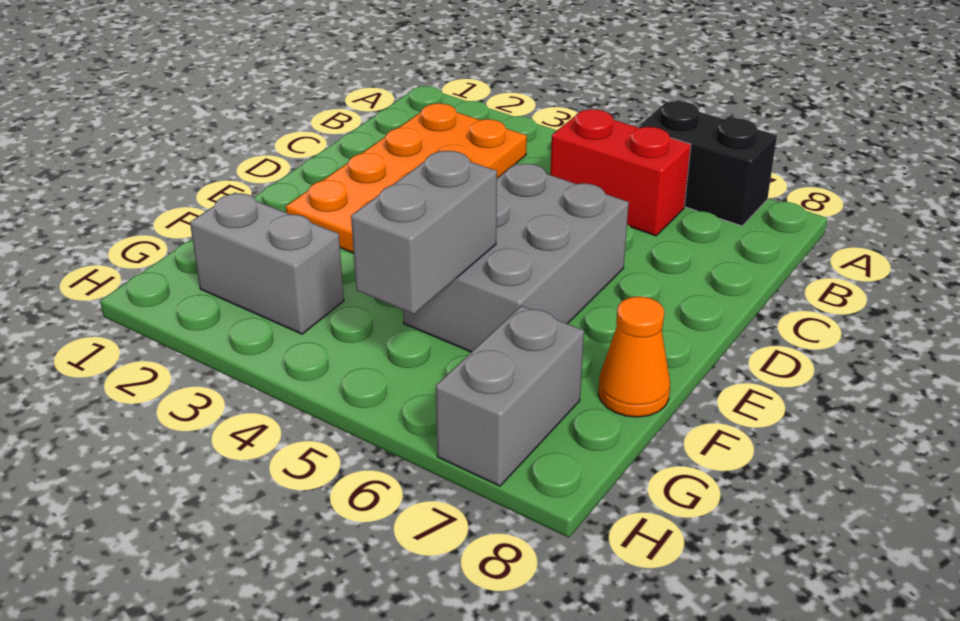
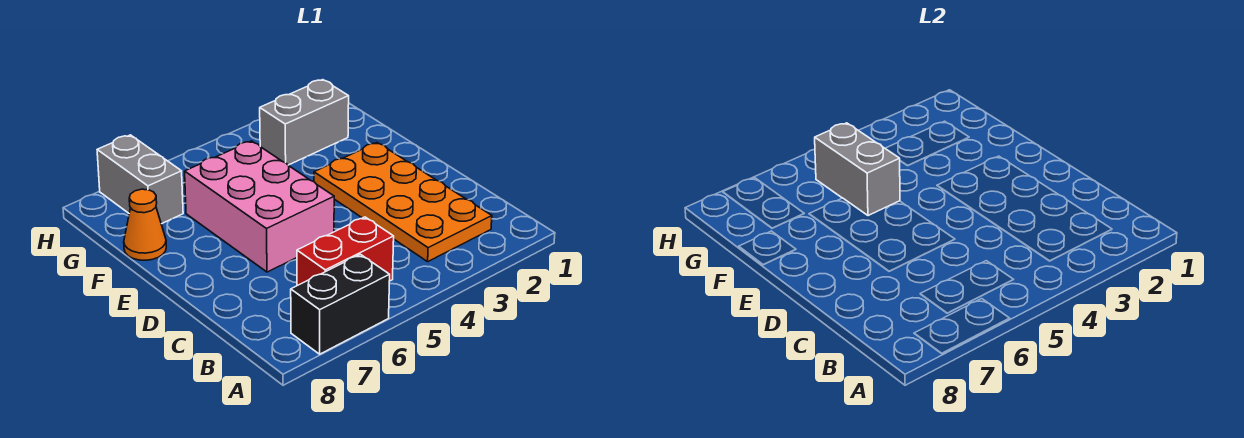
grey brick D5:F6 level 1 -> pink brick D5:F6 level 1

